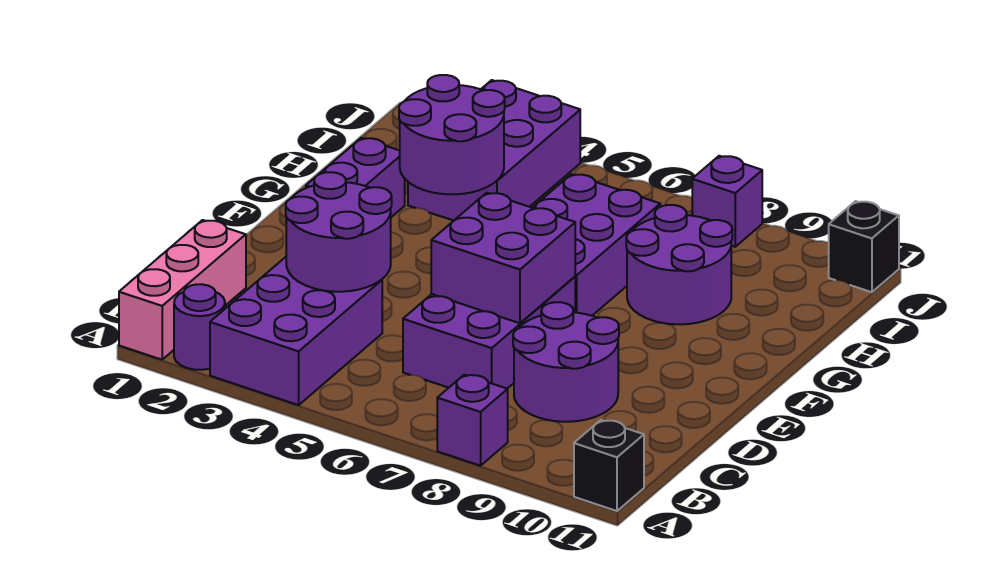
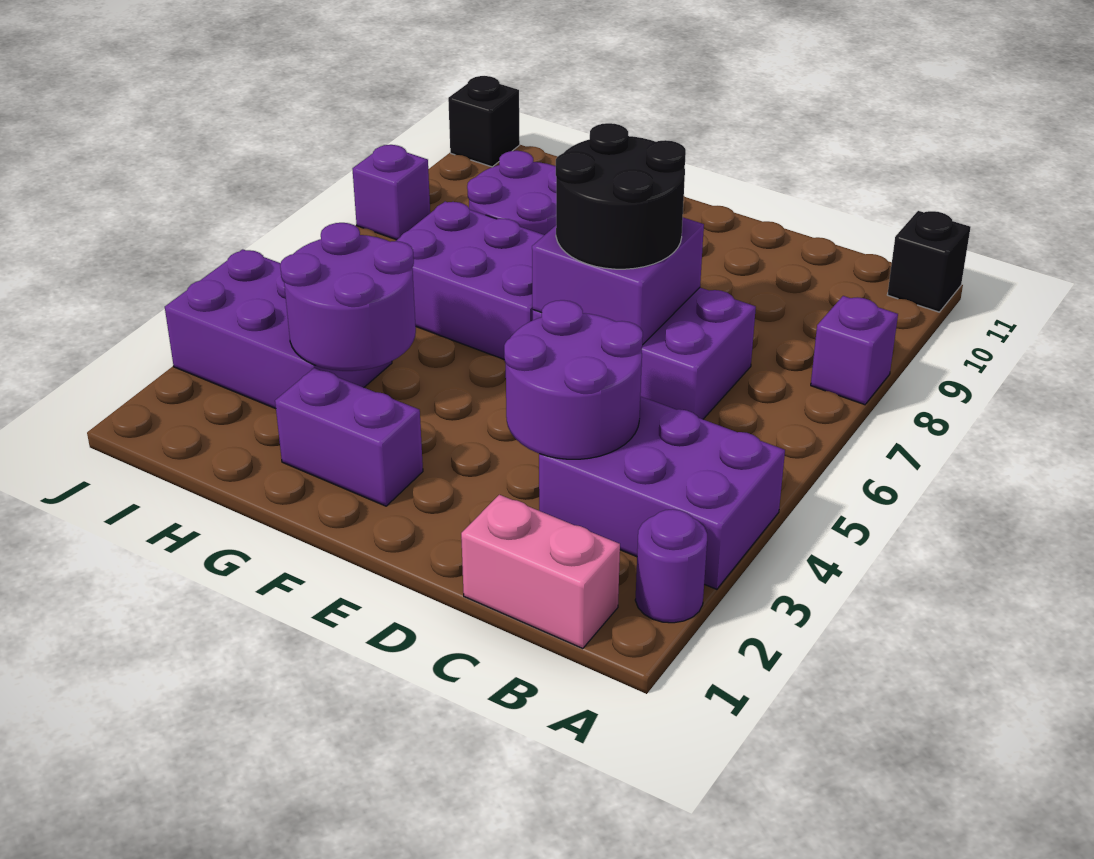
pink brick A1:C1 level 1 -> pink brick B1:C1 level 1
purple round brick C8:D9 level 1 -> none
none -> black round brick D6:E7 level 3

